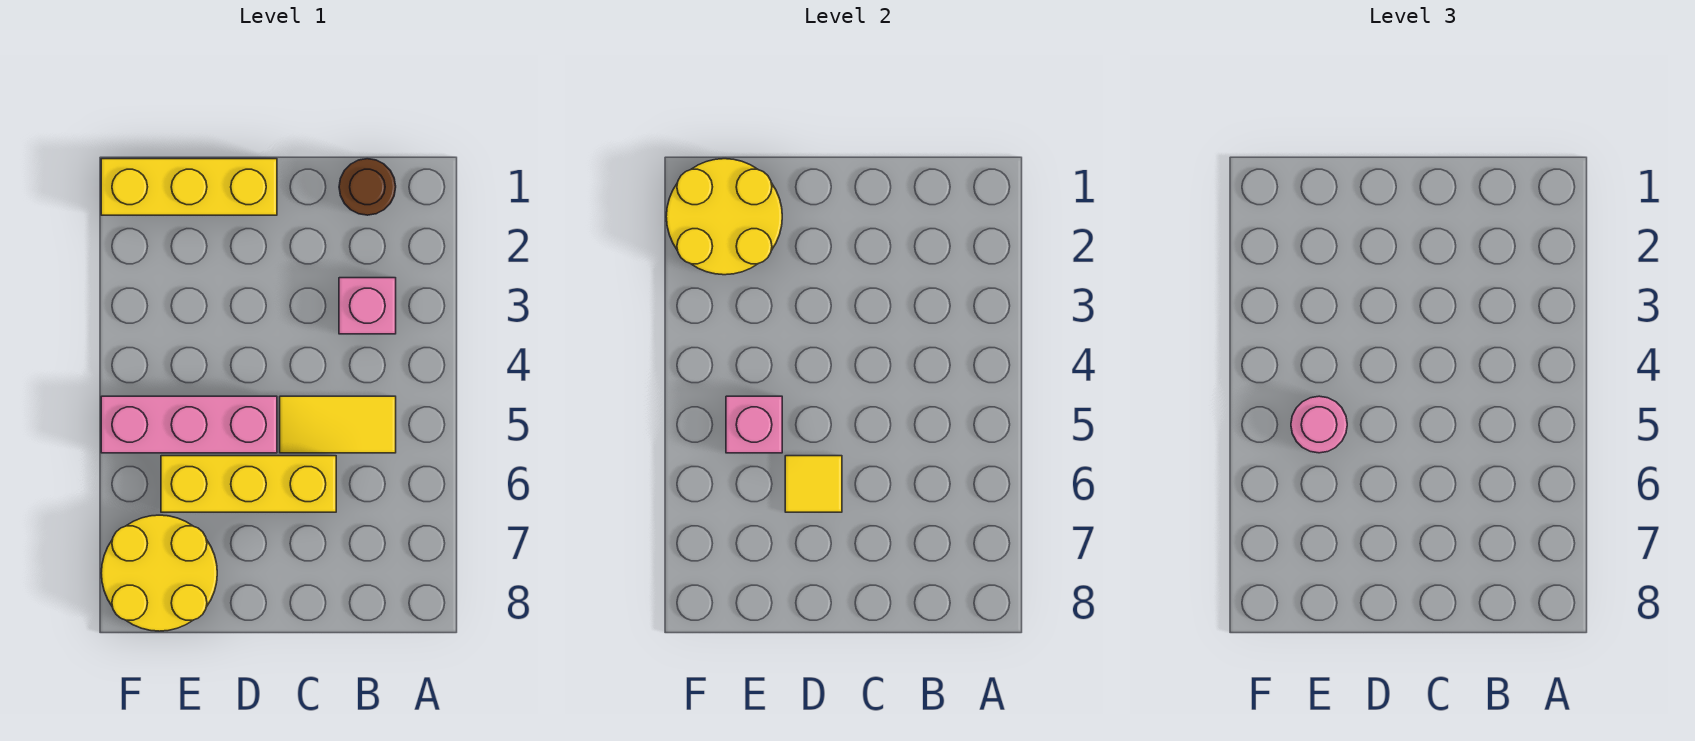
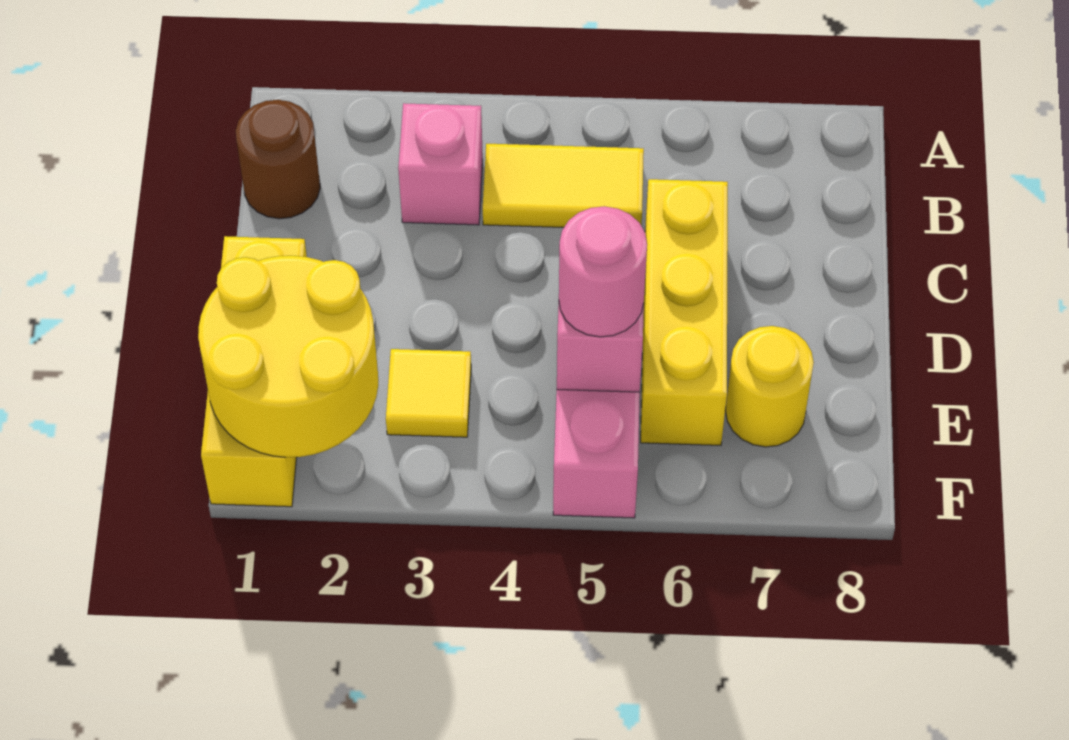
yellow tile B5:C5 level 1 -> yellow tile B4:B5 level 1
yellow tile D6 level 2 -> yellow tile E3 level 1
yellow round brick E7:F8 level 1 -> yellow round brick E7 level 1

